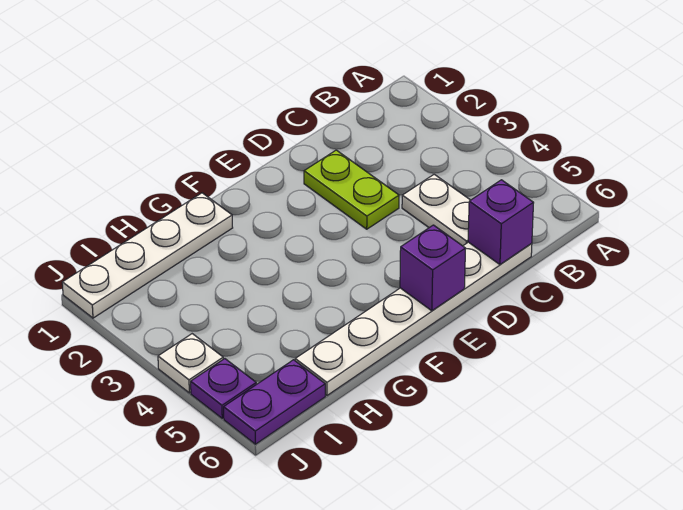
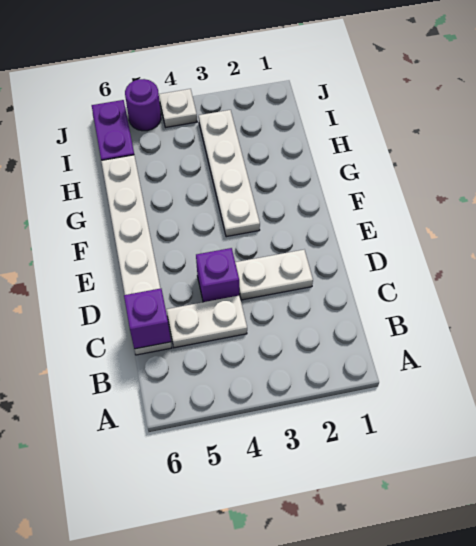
lime plate D2:D3 level 1 -> white plate D2:D3 level 1
purple brick E6 level 2 -> purple brick D4 level 1
white plate G1:J1 level 1 -> white plate F3:I3 level 1
purple plate J5 level 1 -> purple round brick J5 level 1

